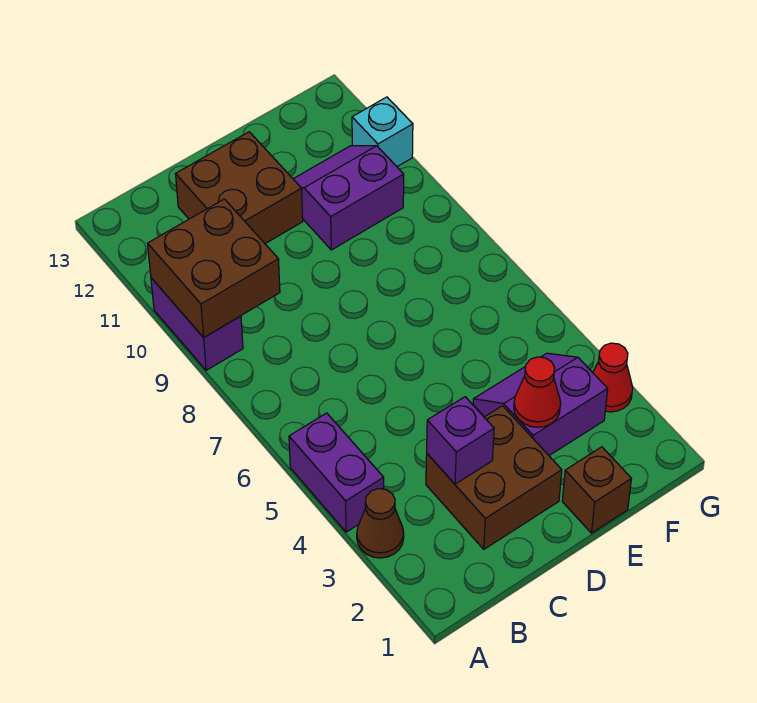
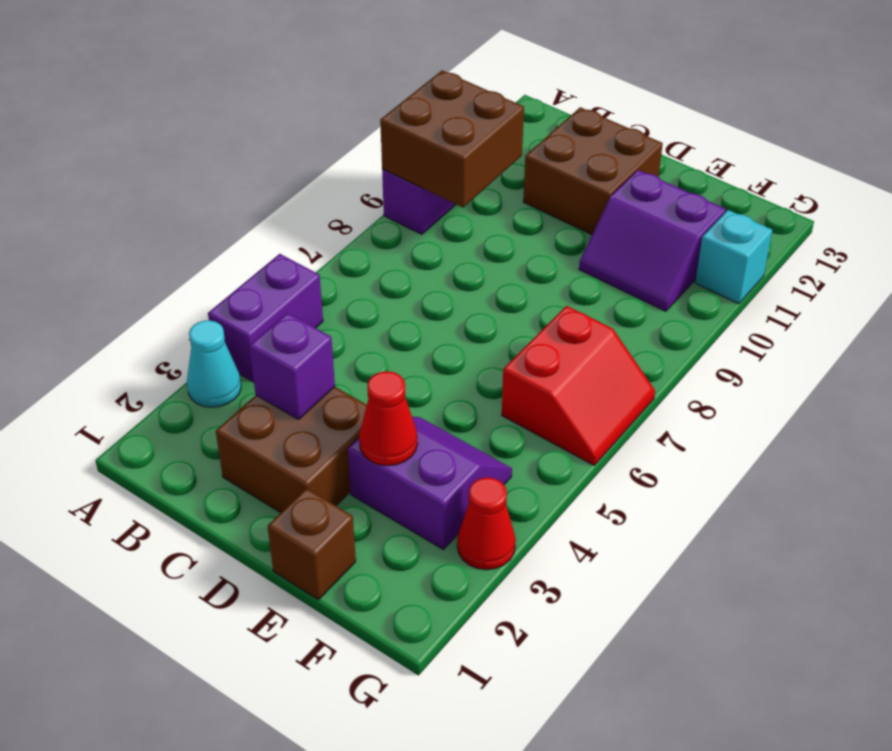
brown cone A3 level 1 -> cyan cone A3 level 1
purple slope E10:F11 level 1 top 10 -> purple slope E10:F11 level 1 top 11
none -> red slope F6:G7 level 1 top F

